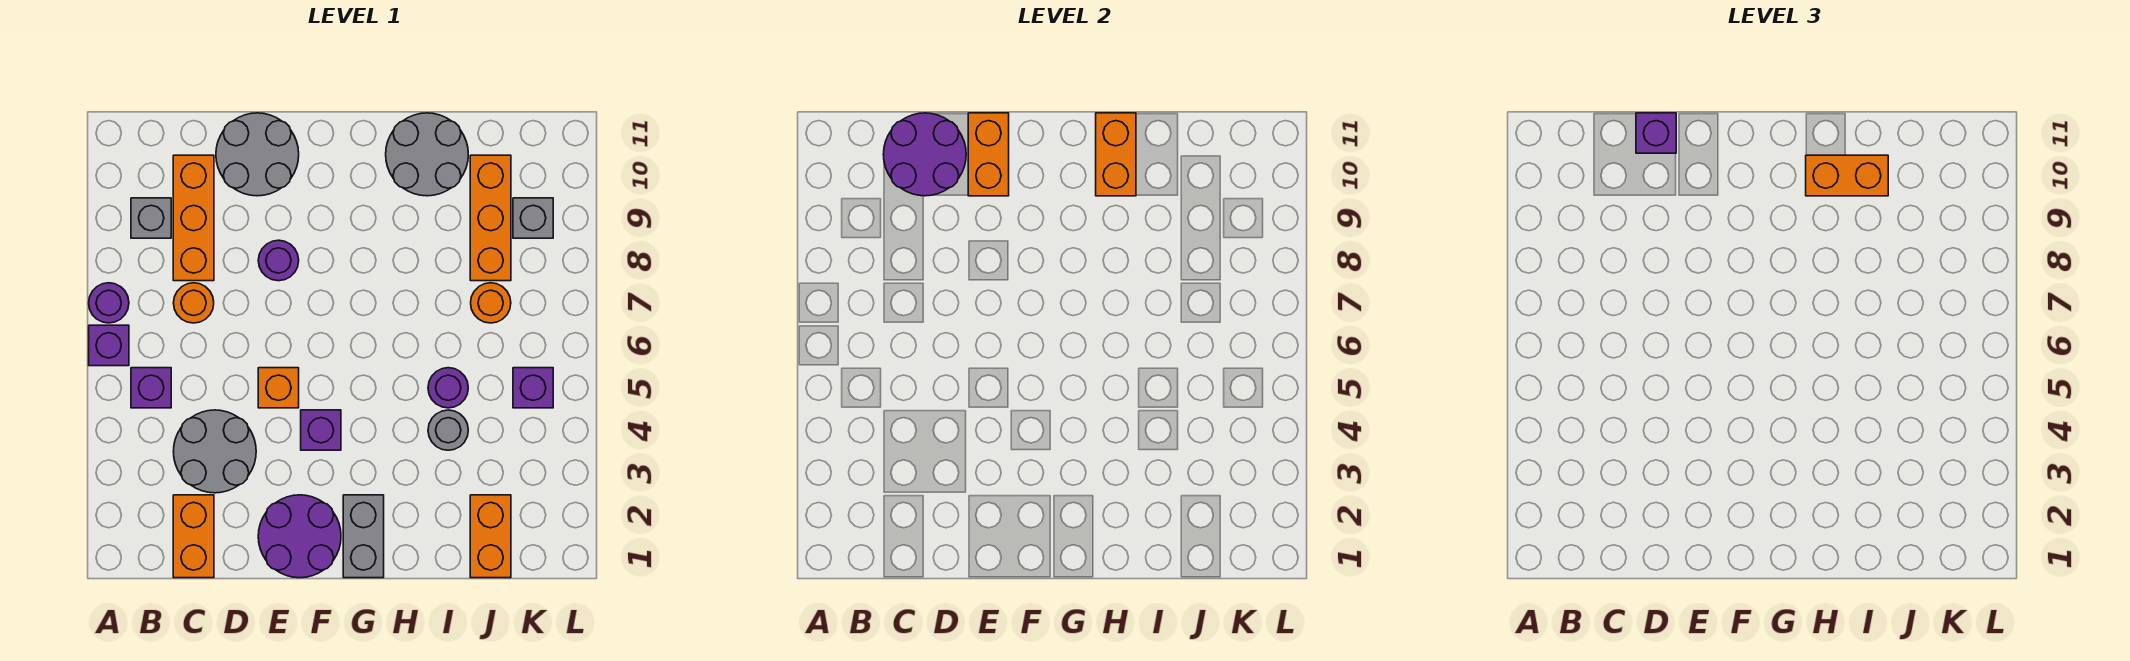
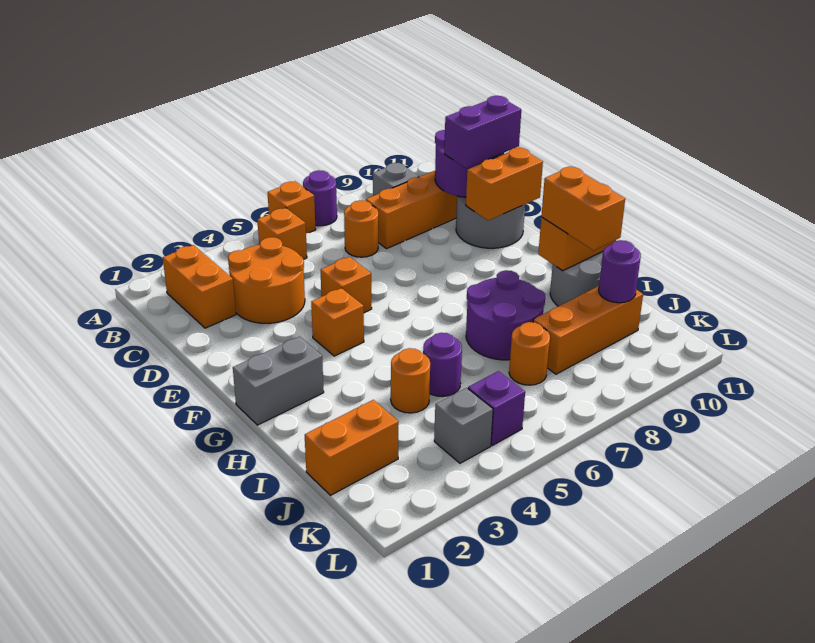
purple brick A6 level 1 -> orange brick A6 level 1
purple brick B5 level 1 -> orange brick B5 level 1
orange brick C1:C2 level 1 -> orange brick B2:C2 level 1
grey round brick C3:D4 level 1 -> orange round brick C3:D4 level 1
purple brick D11 level 3 -> purple brick D10:D11 level 3
purple round brick E1:F2 level 1 -> purple round brick H7:I8 level 1
purple round brick E8 level 1 -> purple round brick J10 level 2
purple brick F4 level 1 -> orange brick F4 level 1
grey round brick I4 level 1 -> orange round brick I4 level 1
grey brick K9 level 1 -> grey brick K4 level 1

